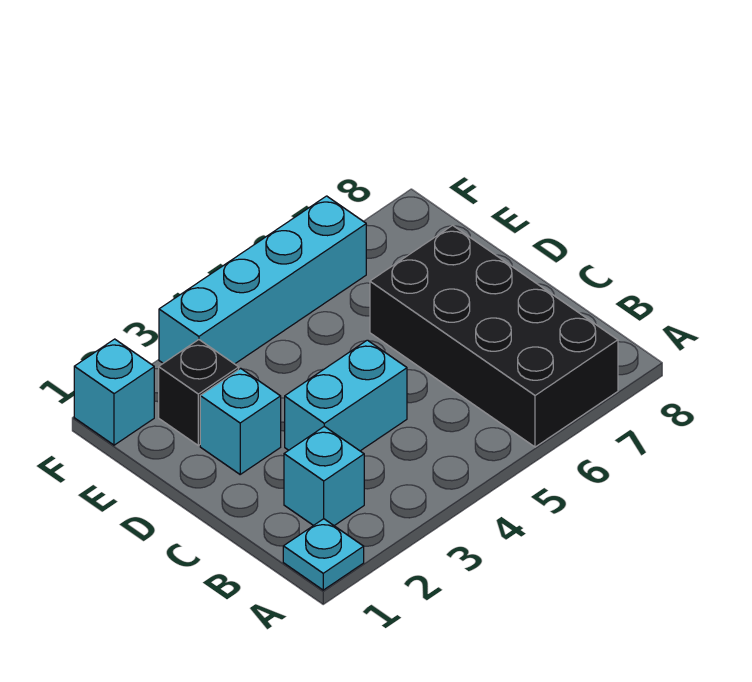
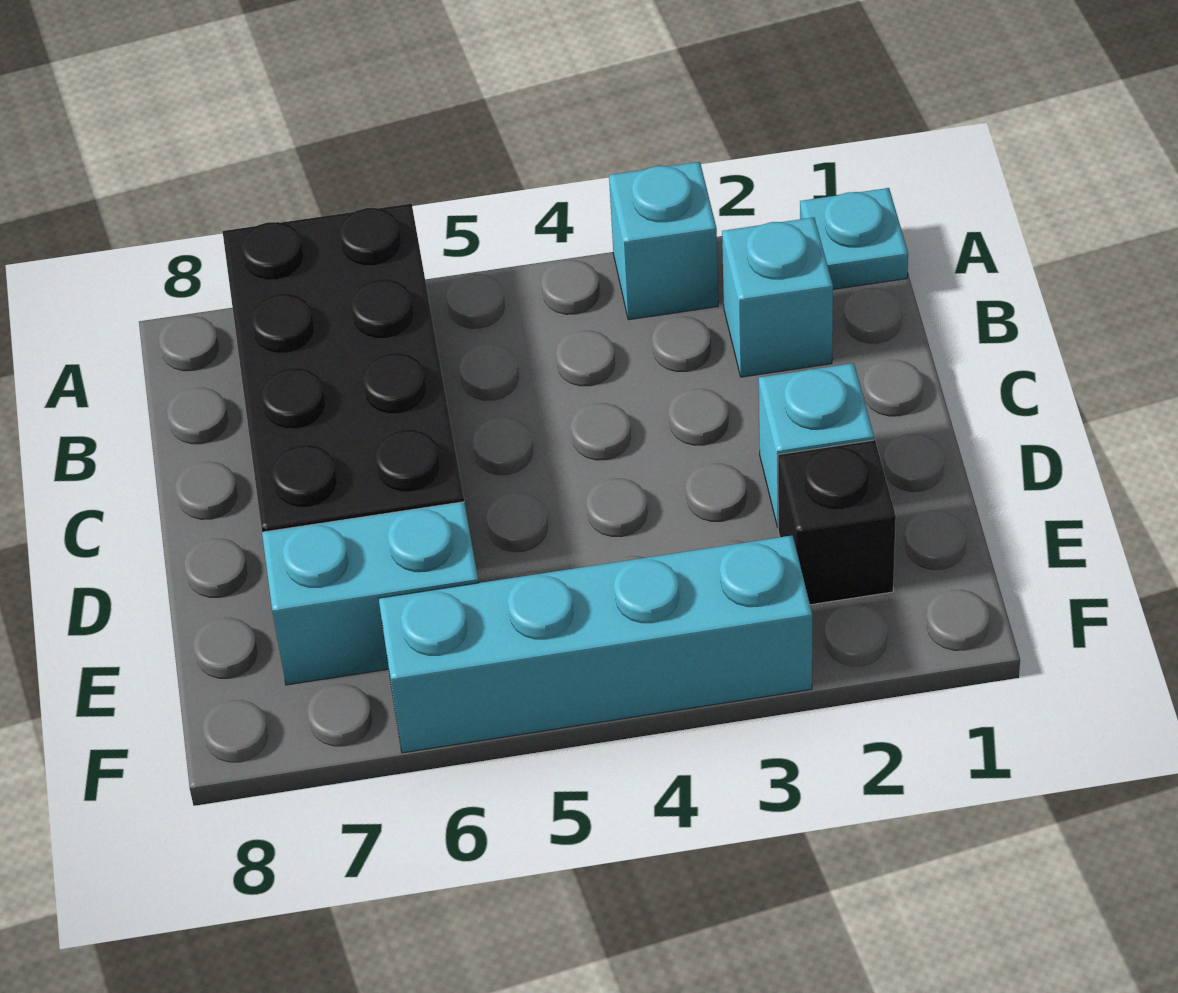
cyan brick C3:C4 level 1 -> cyan brick E6:E7 level 1
cyan brick F1 level 1 -> cyan brick A3 level 1

